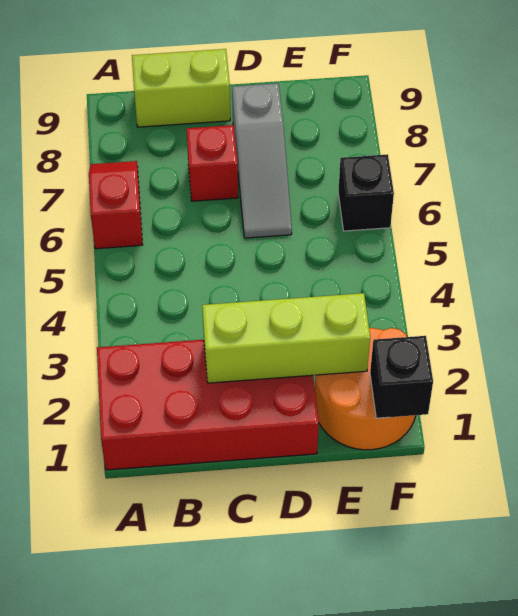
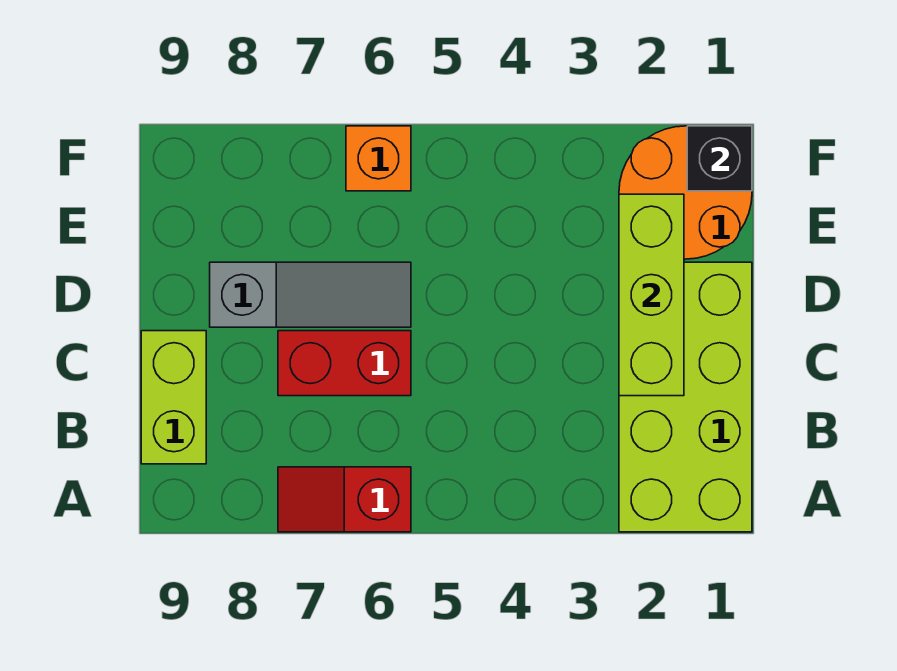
red brick A1:D2 level 1 -> lime brick A1:D2 level 1
red brick C7 level 1 -> red brick C6:C7 level 1
black brick F6 level 1 -> orange brick F6 level 1

